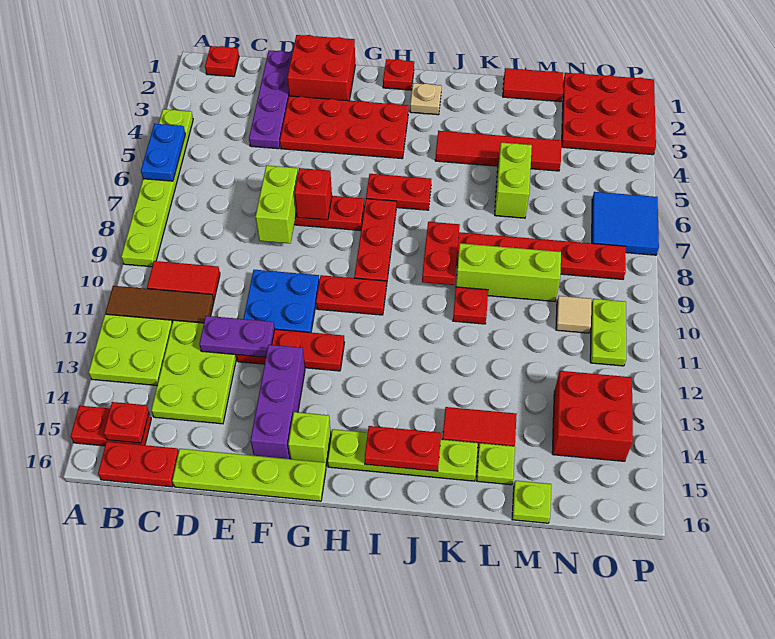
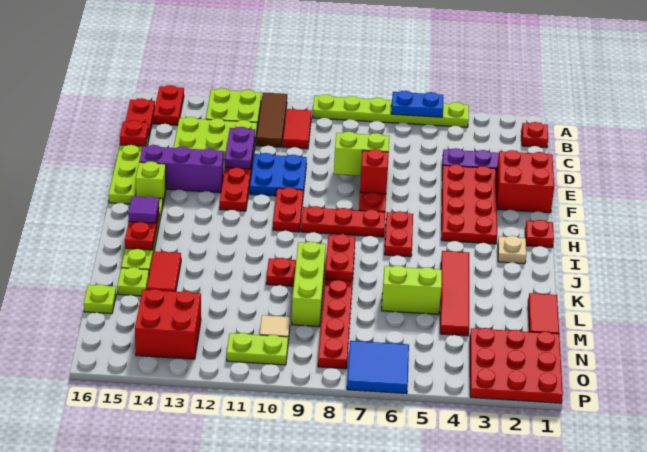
red plate B15 level 2 -> red plate D16 level 2
none -> purple tile I15 level 3
red plate J8:J9 level 2 -> red plate J8:K8 level 2

